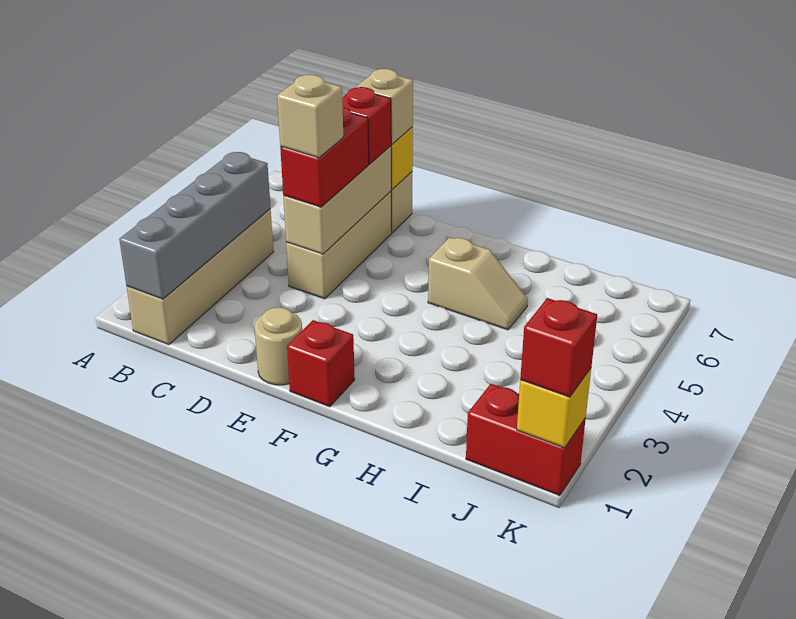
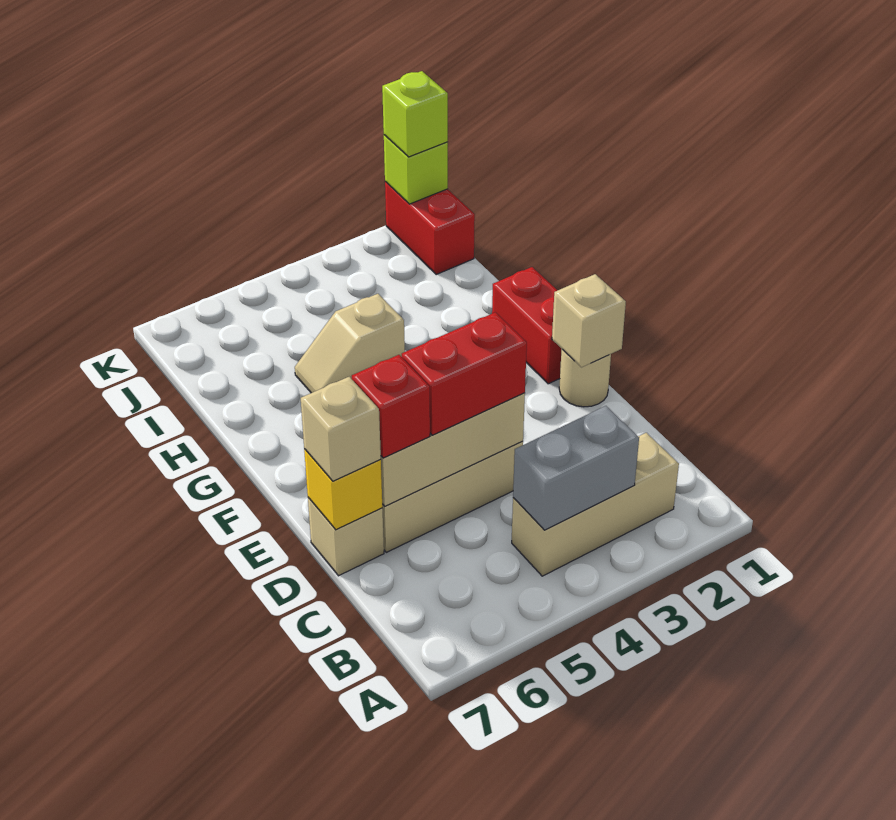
tan brick B1:B4 level 1 -> tan brick B2:B4 level 1
grey brick B1:B4 level 2 -> grey brick B3:B4 level 2
tan brick D4 level 4 -> tan brick E1 level 2
red brick F1 level 1 -> red brick F1:G1 level 1
tan slope G5:H5 level 1 top G -> tan slope H4:H5 level 1 top 4
yellow brick K1 level 2 -> lime brick K1 level 2
red brick K1 level 3 -> lime brick K1 level 3

